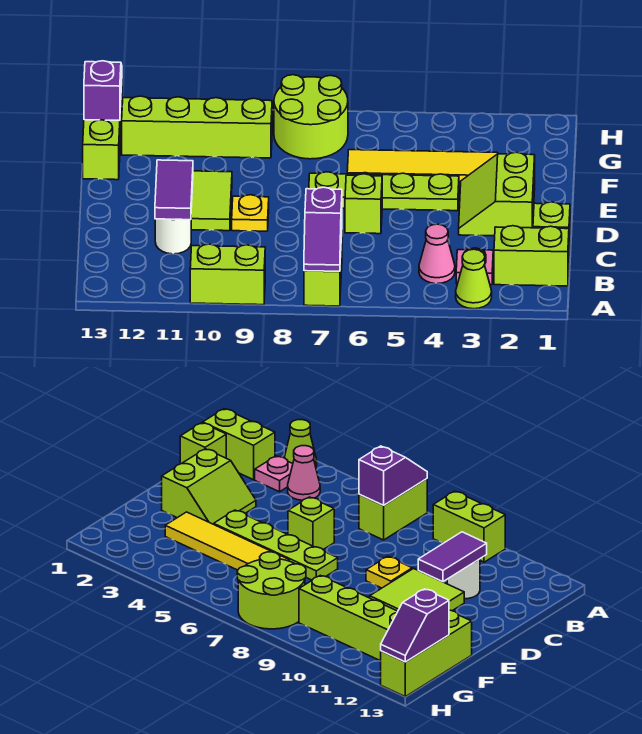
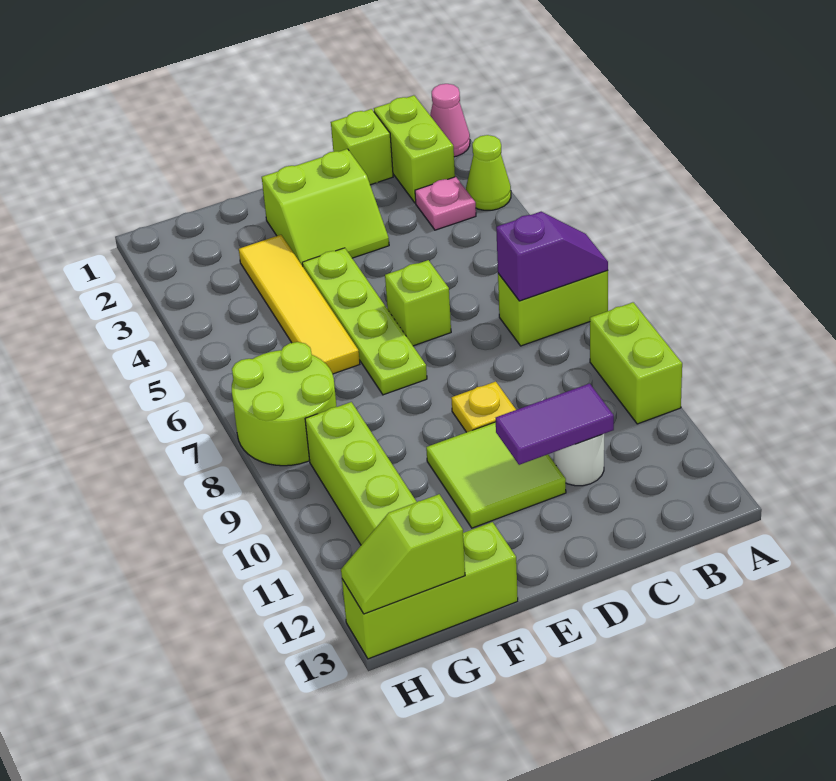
pink cone B4 level 1 -> pink cone A1 level 1
purple slope G13:H13 level 2 top G -> lime slope G13:H13 level 2 top G

